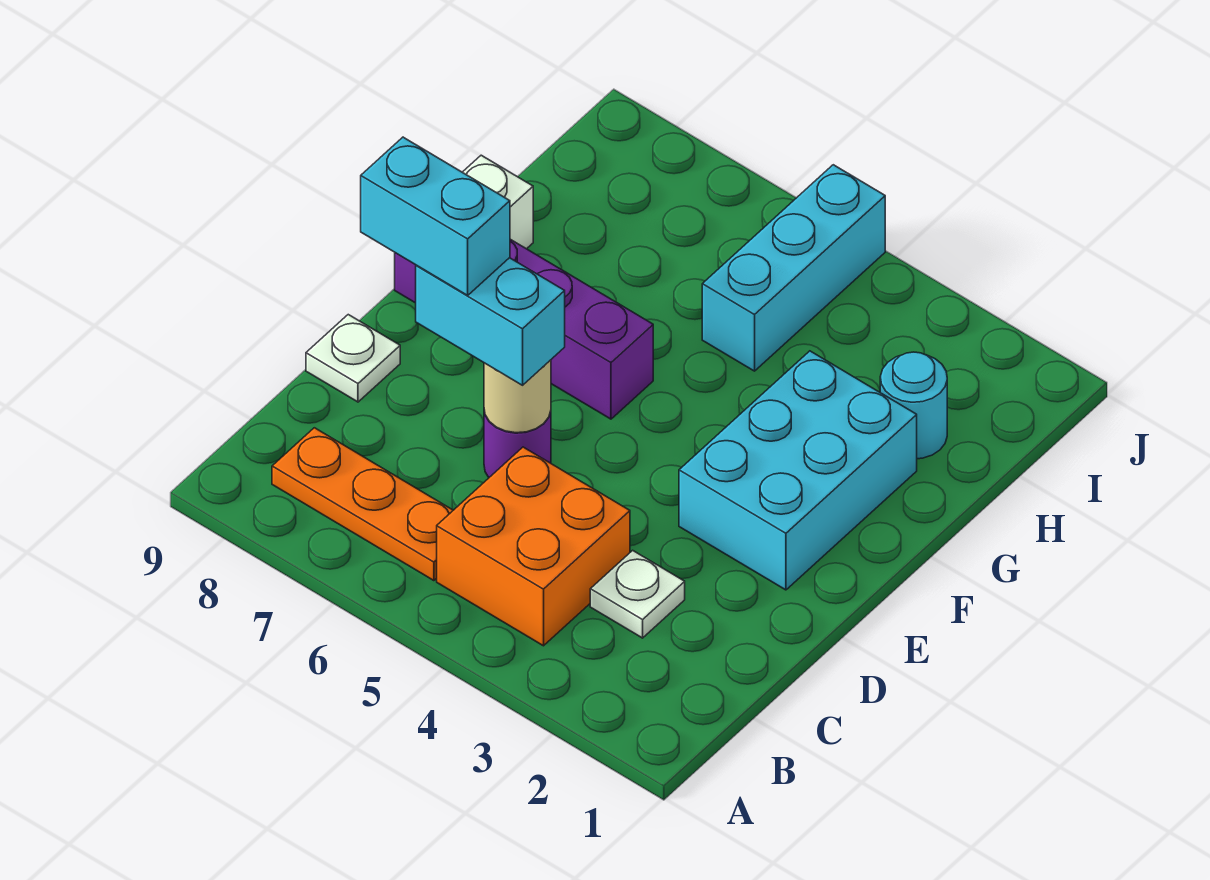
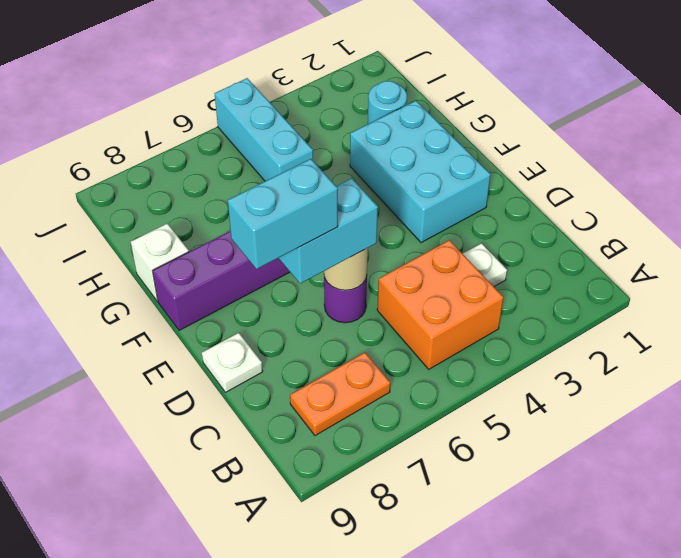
orange plate B6:B8 level 1 -> orange plate B7:B8 level 1

